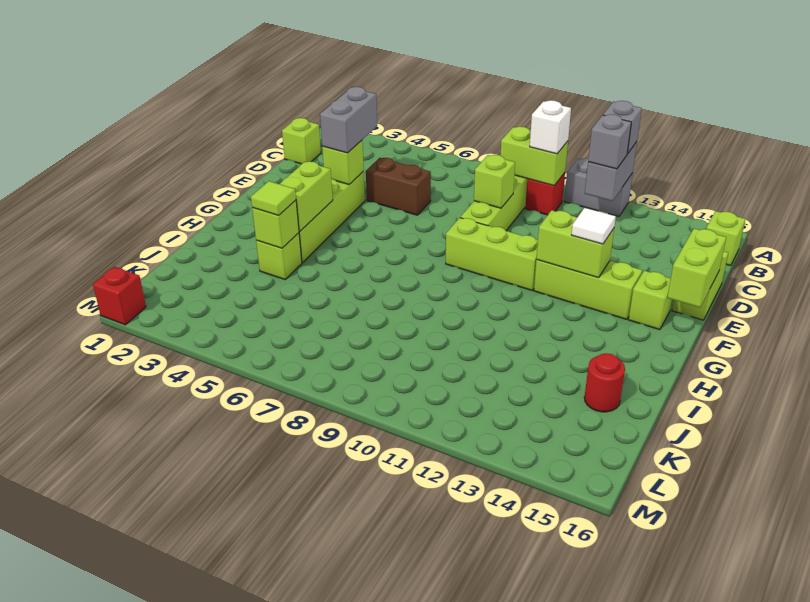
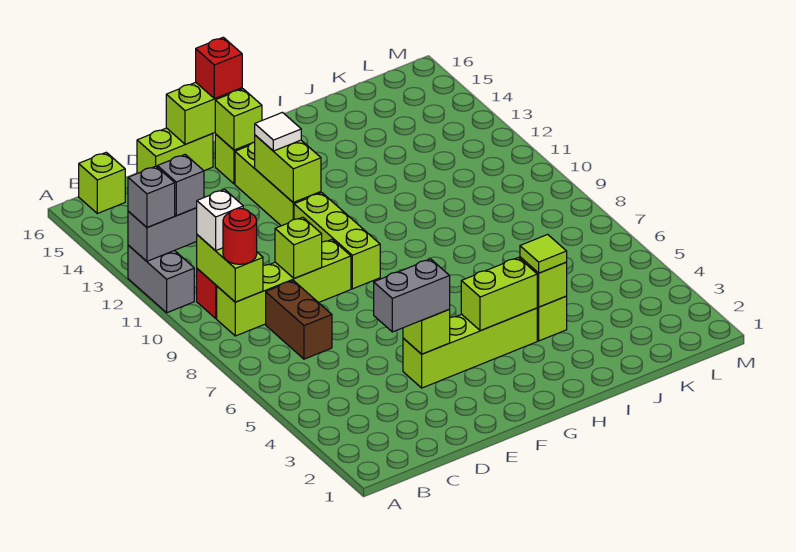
lime brick C1 level 1 -> lime brick F15 level 2
brown brick D5:D6 level 1 -> brown brick C7:C8 level 1
red round brick J15 level 1 -> red round brick B9 level 3
red brick M1 level 1 -> red brick F16 level 3

